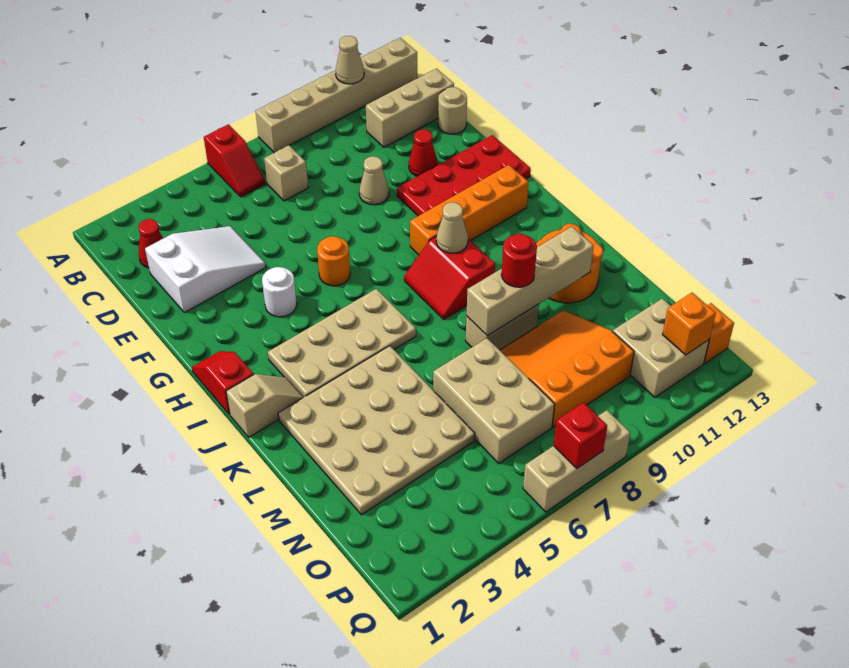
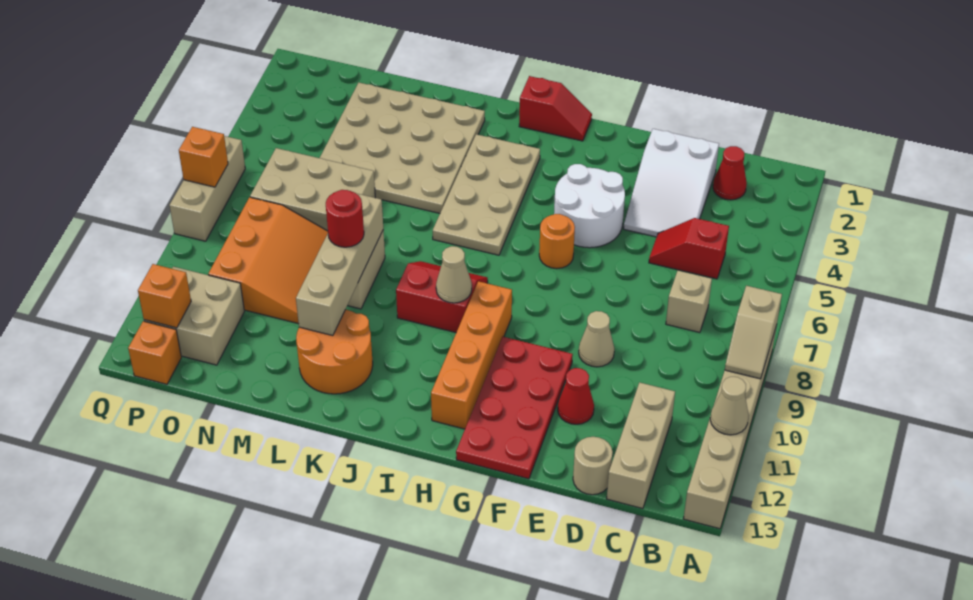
red slope A6:B6 level 1 top A -> red slope C5:D5 level 1 top C
white round brick G4 level 1 -> white round brick F4:G5 level 1
tan slope J1:J2 level 1 top 1 -> tan slope A8:A9 level 2 top 8
red brick Q7 level 2 -> orange brick Q7 level 2

